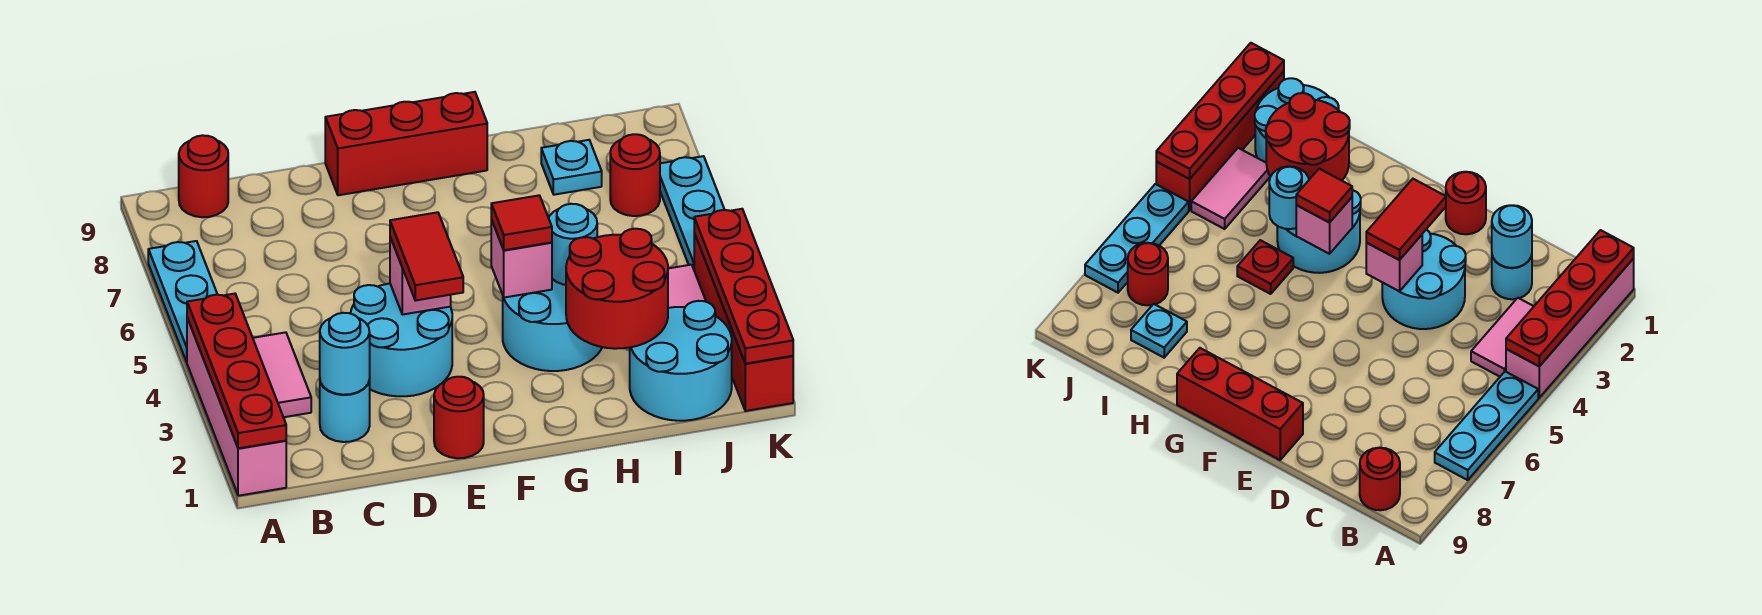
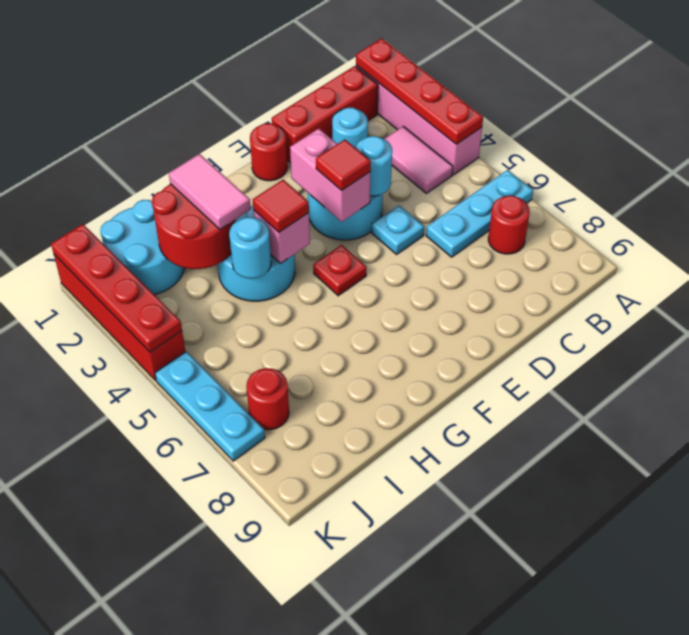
cyan plate A5:A7 level 1 -> cyan plate A6:C6 level 1
red round brick B9 level 1 -> red round brick B7 level 1
cyan round brick C2 level 2 -> cyan round brick D4 level 2
red tile E3:E4 level 3 -> red tile E4 level 3
pink brick E4 level 2 -> pink brick E3:E4 level 2
red brick E9:G9 level 1 -> red brick B1:D1 level 1
red plate H5 level 1 -> red plate F5 level 1
cyan plate I8 level 1 -> cyan plate D5 level 1
pink tile J3:J4 level 1 -> pink tile H2:H3 level 3

